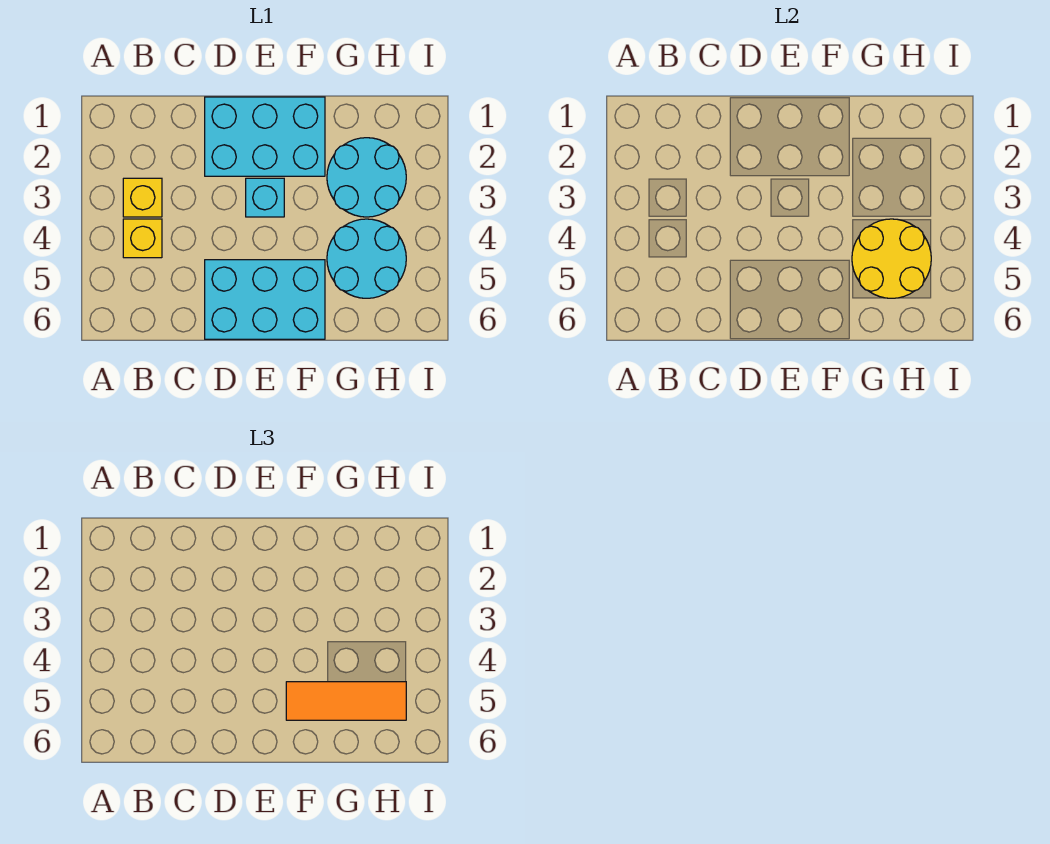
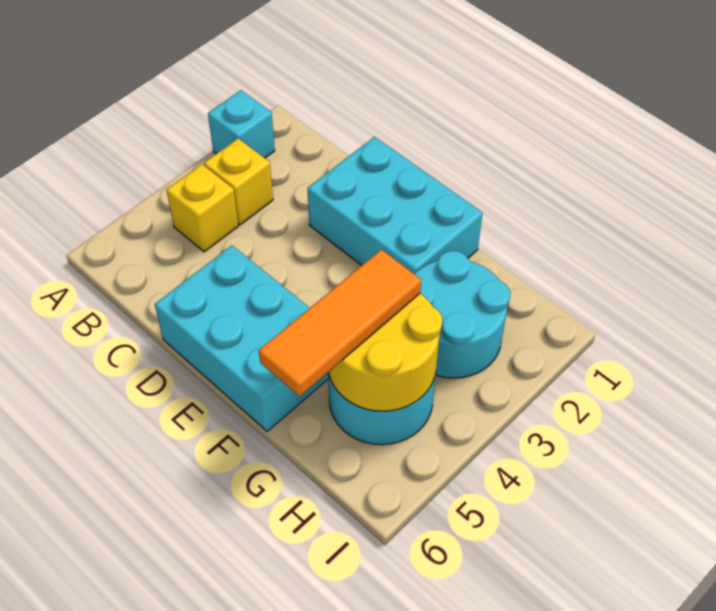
cyan brick E3 level 1 -> cyan brick A2 level 1
orange tile F5:H5 level 3 -> orange tile G4:G6 level 3

